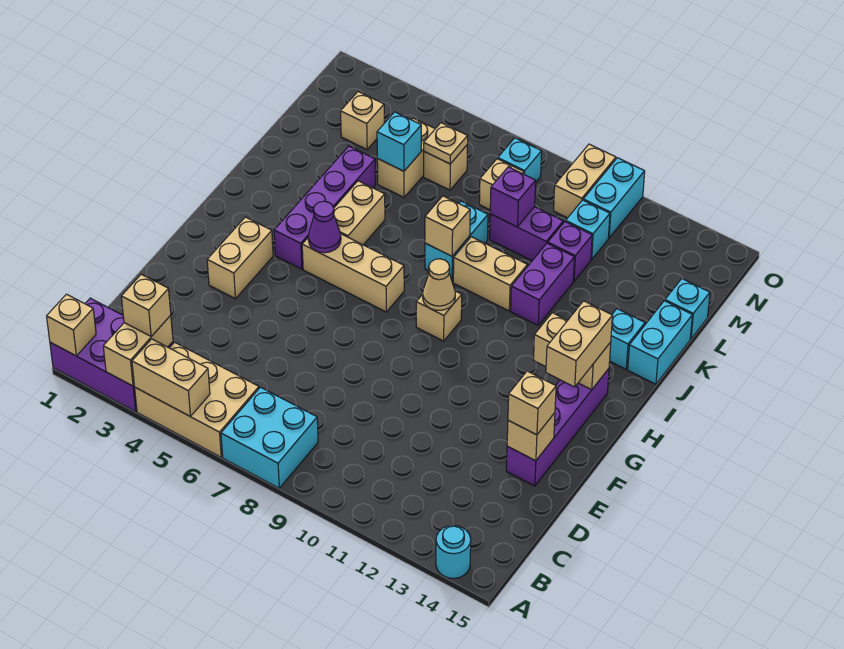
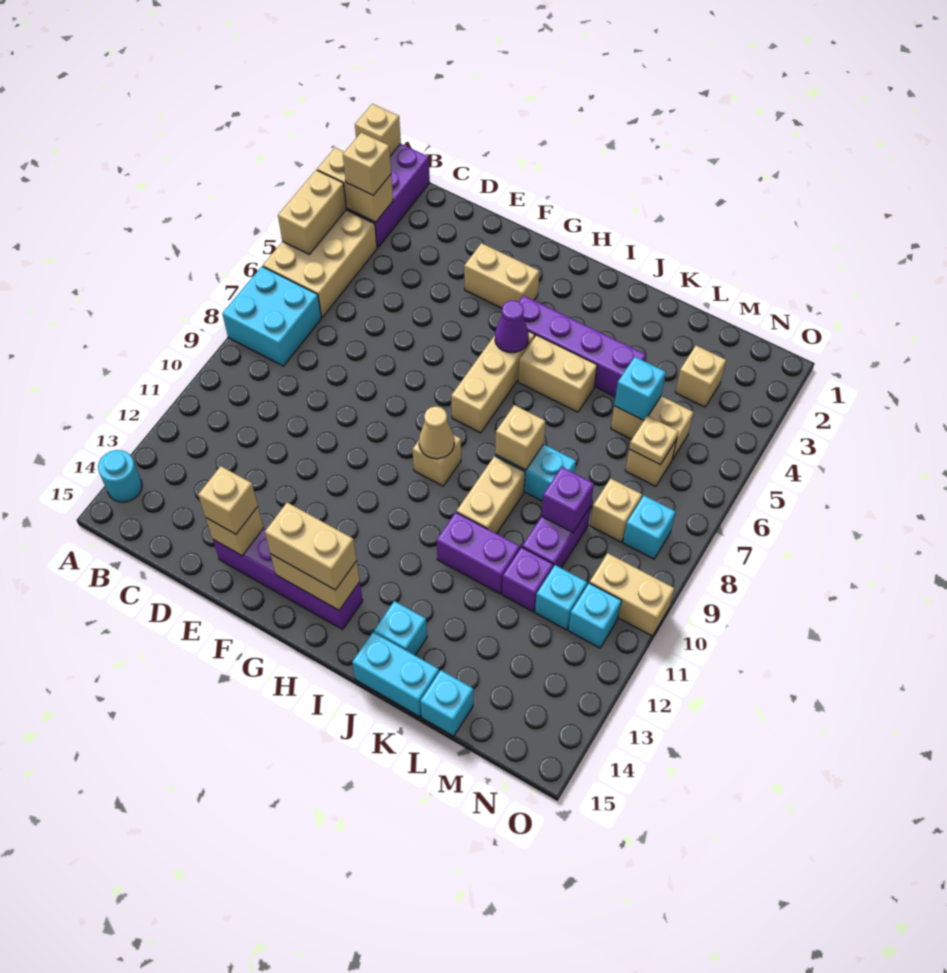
tan brick H13:H14 level 2 -> tan brick G14:H14 level 2
cyan brick N11:O11 level 1 -> cyan brick N11 level 1

